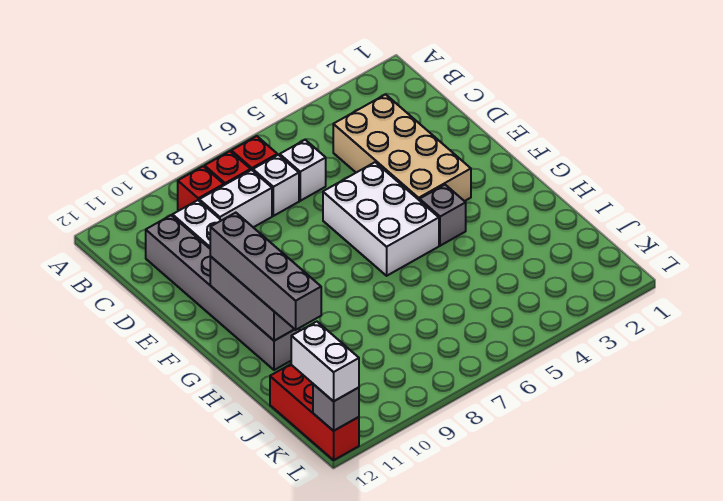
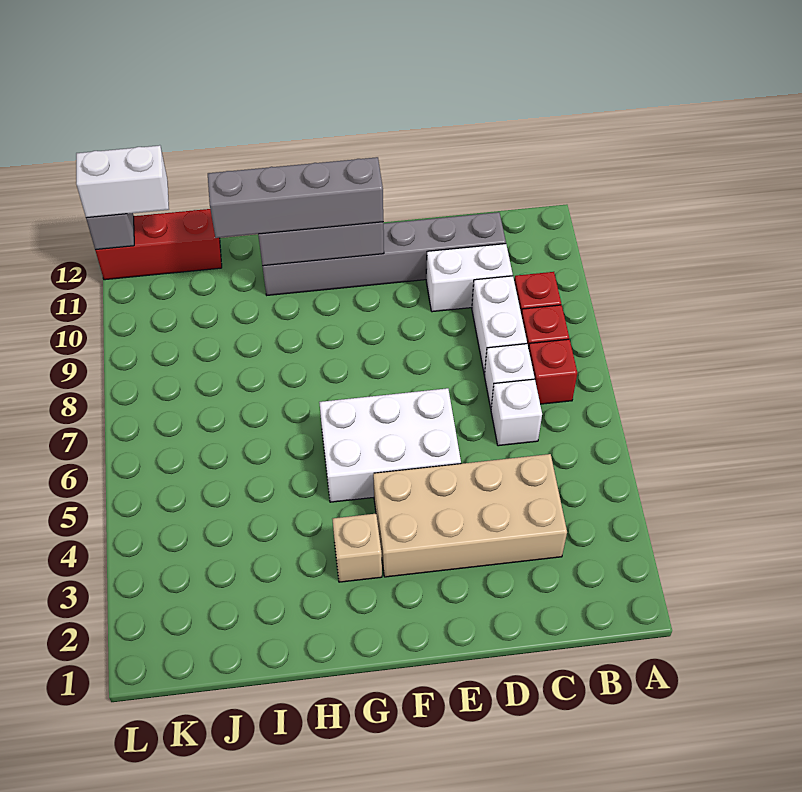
none -> tan brick G3 level 1
grey brick G4 level 1 -> none

